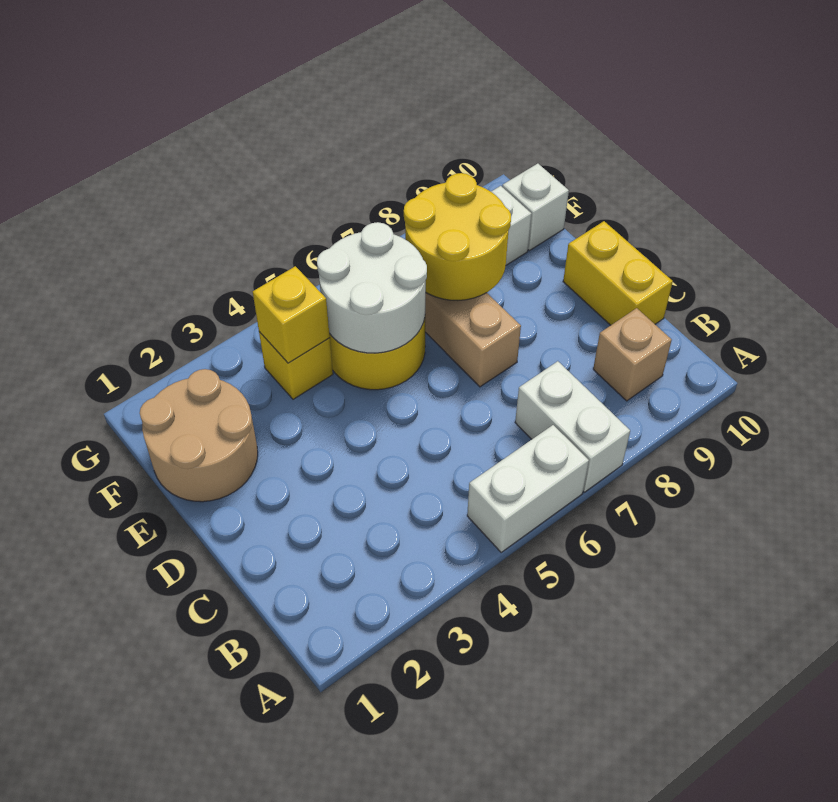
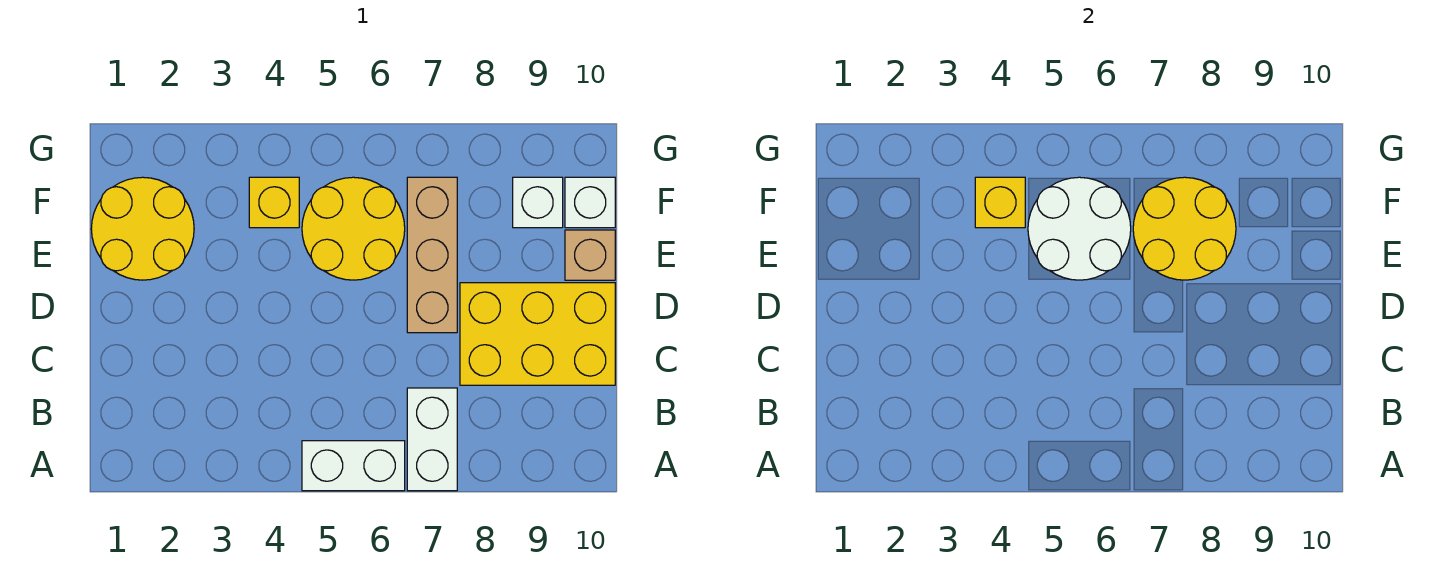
tan brick B9 level 1 -> tan brick E10 level 1
yellow brick C10:D10 level 1 -> yellow brick C8:D10 level 1
tan round brick E1:F2 level 1 -> yellow round brick E1:F2 level 1

